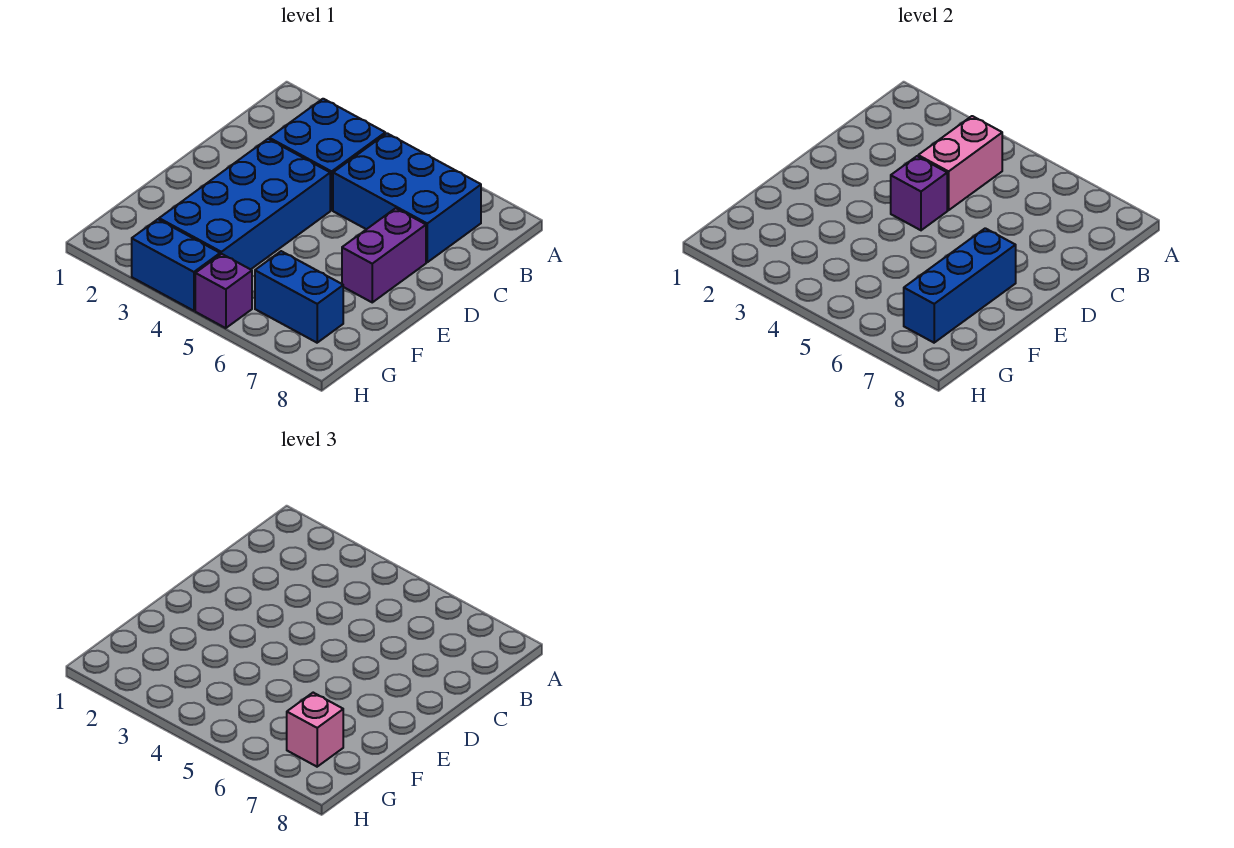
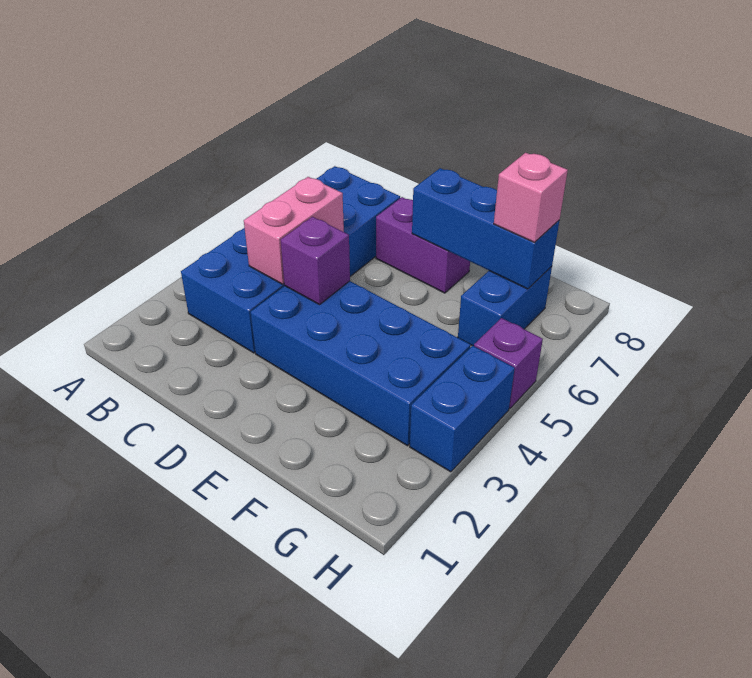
pink brick B4:C4 level 2 -> pink brick C4:C5 level 2

